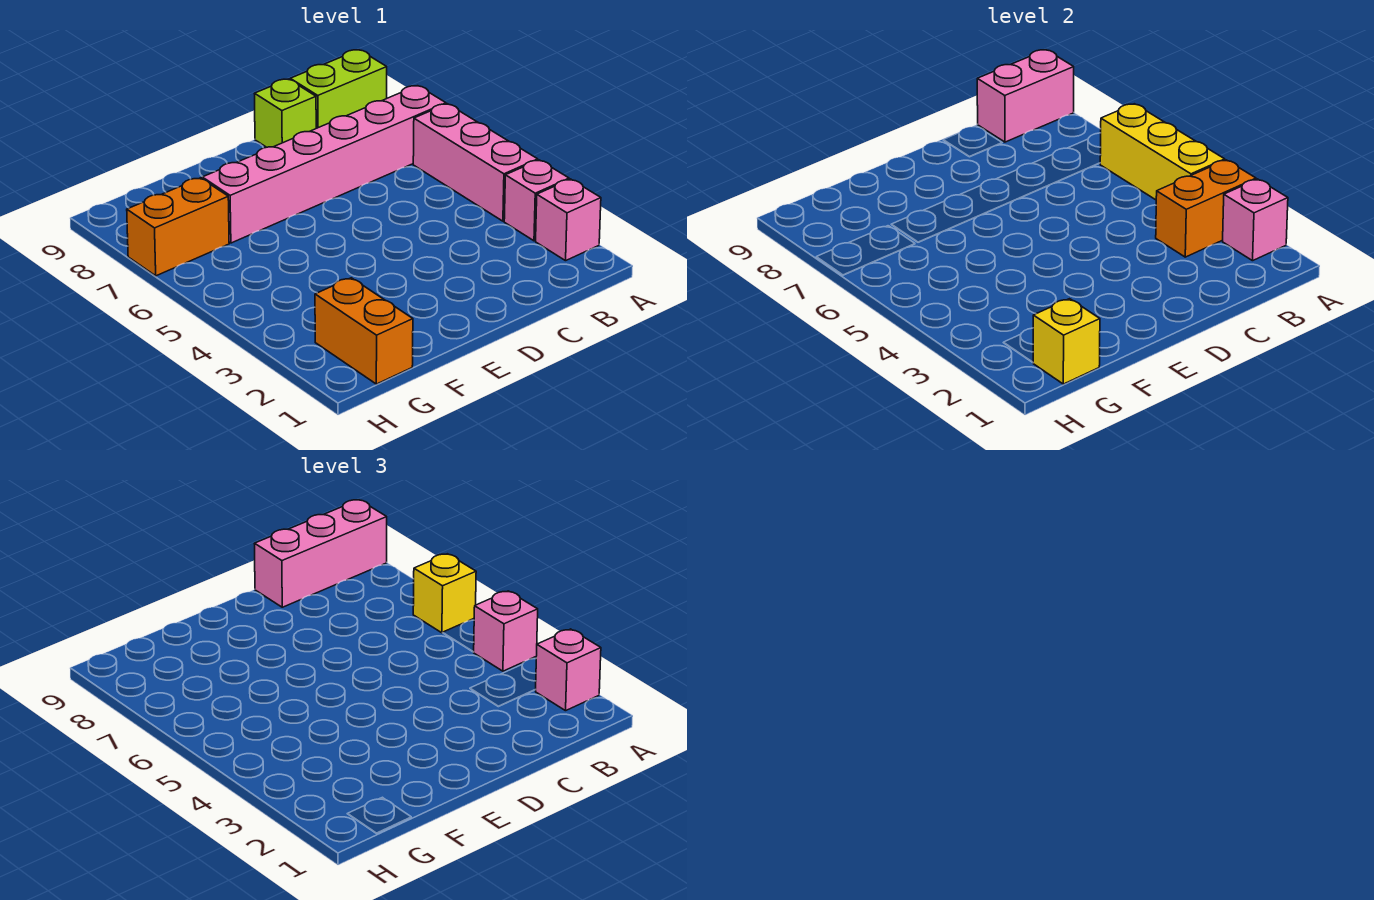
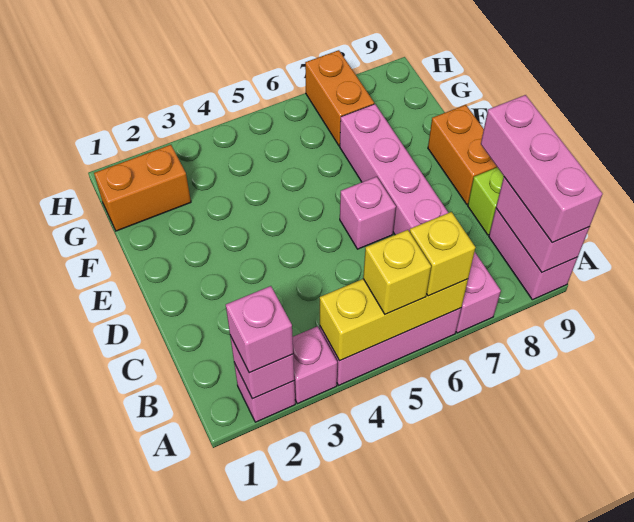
orange brick A3:B3 level 2 -> orange brick D9:E9 level 1
pink brick A4 level 3 -> pink brick D6 level 1
lime brick A9:B9 level 1 -> pink brick A9:B9 level 1
yellow brick G1 level 2 -> yellow brick A5 level 3

